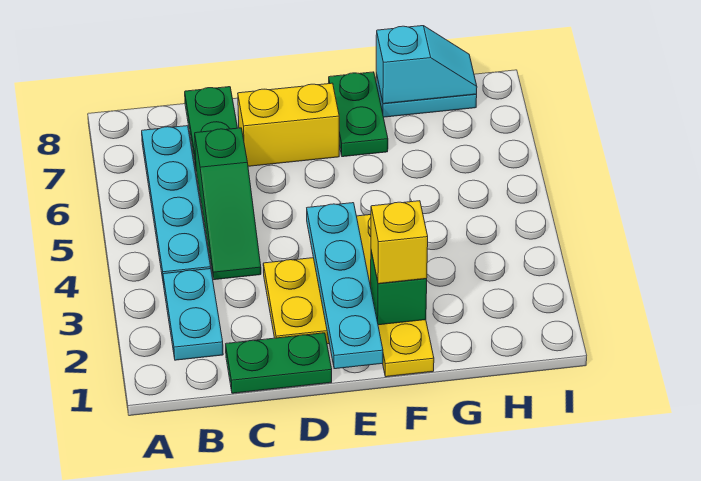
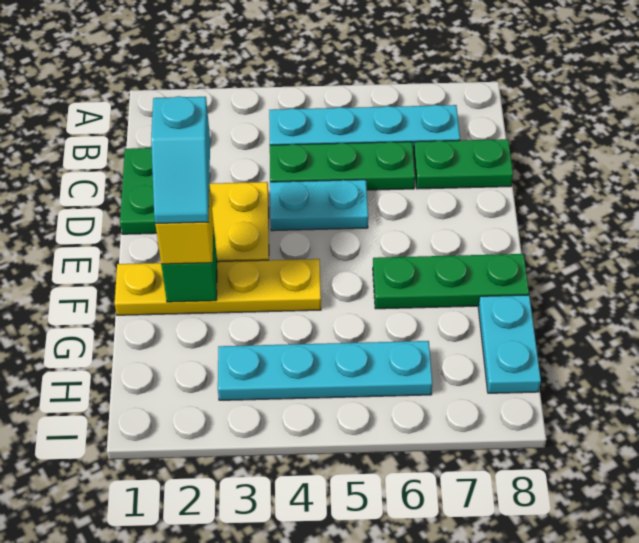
cyan plate B2:B3 level 1 -> cyan plate D4:D5 level 1
green slope C4:C6 level 1 top 6 -> green plate C4:C6 level 1
yellow brick D7:E7 level 1 -> none
cyan plate E1:E4 level 2 -> cyan plate H3:H6 level 1
green plate F7:F8 level 1 -> green plate F6:F8 level 1
cyan slope G8:H8 level 2 top G -> cyan slope E2:F2 level 4 top E

